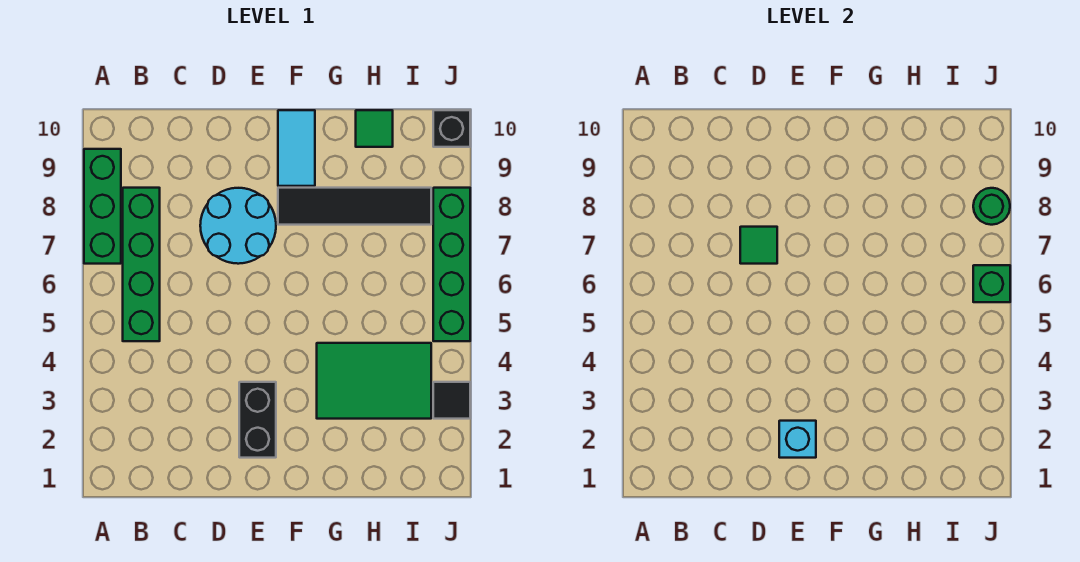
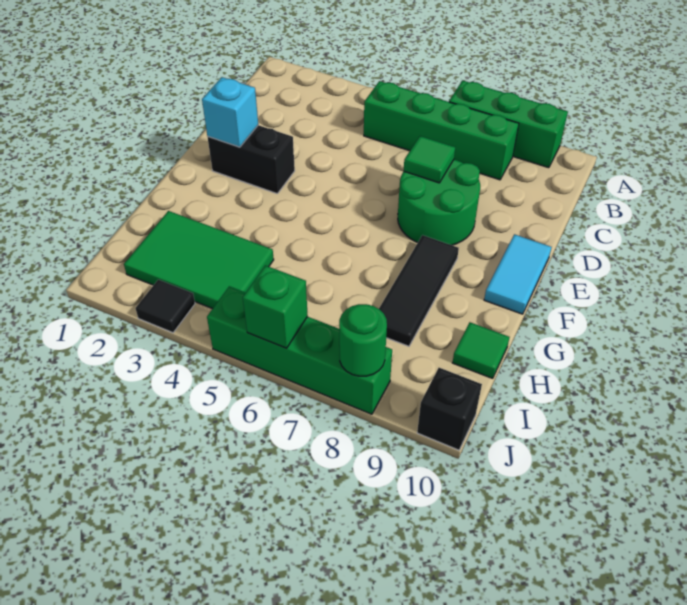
cyan round brick D7:E8 level 1 -> green round brick D7:E8 level 1
black tile F8:I8 level 1 -> black tile F8:H8 level 1
cyan tile F9:F10 level 1 -> cyan tile E10:F10 level 1
green tile G3:I4 level 1 -> green tile H2:I4 level 1

